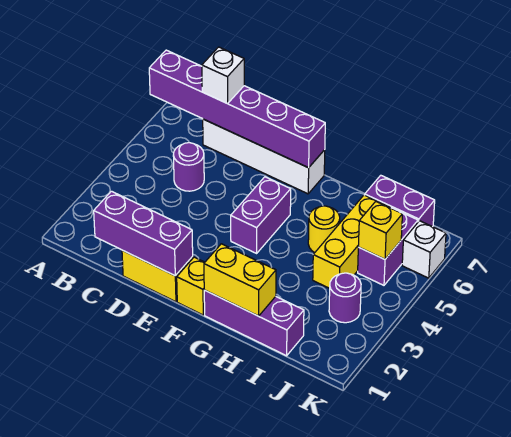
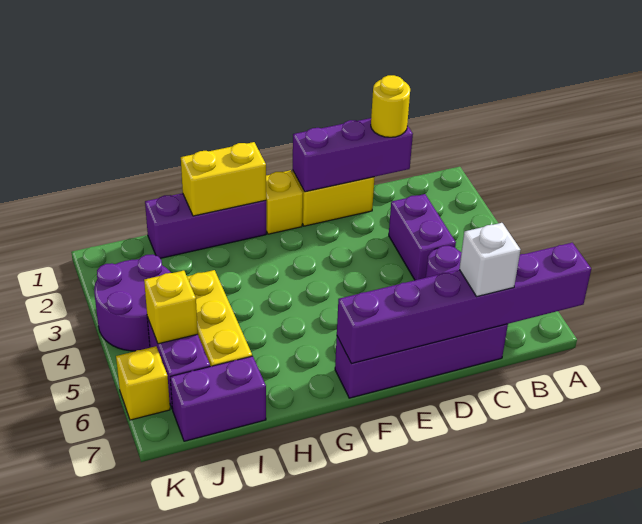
white brick C7:F7 level 1 -> purple brick C7:F7 level 1
purple brick F4:F5 level 1 -> purple brick C3:C4 level 1
yellow round brick H5 level 1 -> yellow round brick C1 level 3
purple round brick J3 level 1 -> purple round brick J3:K4 level 1
white brick K6 level 1 -> yellow brick K6 level 1

